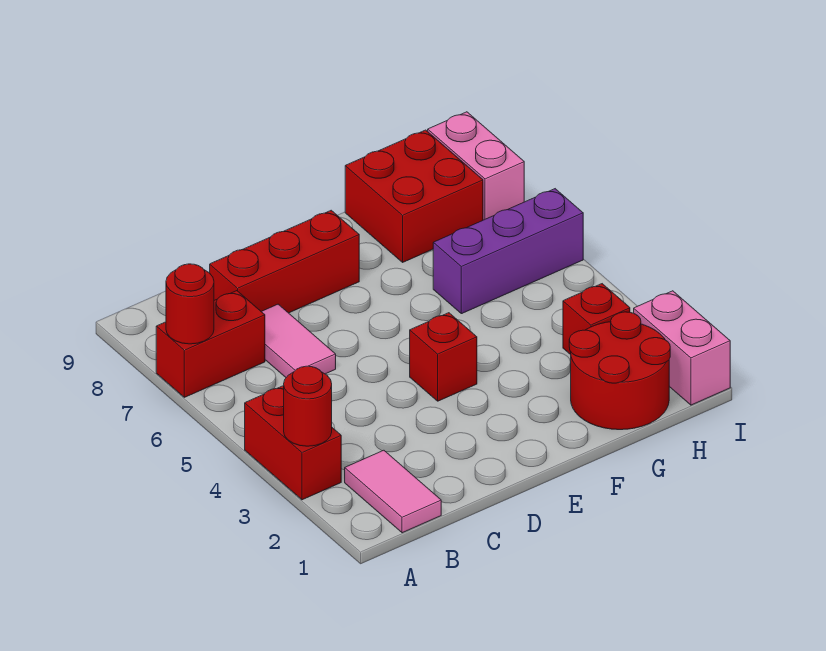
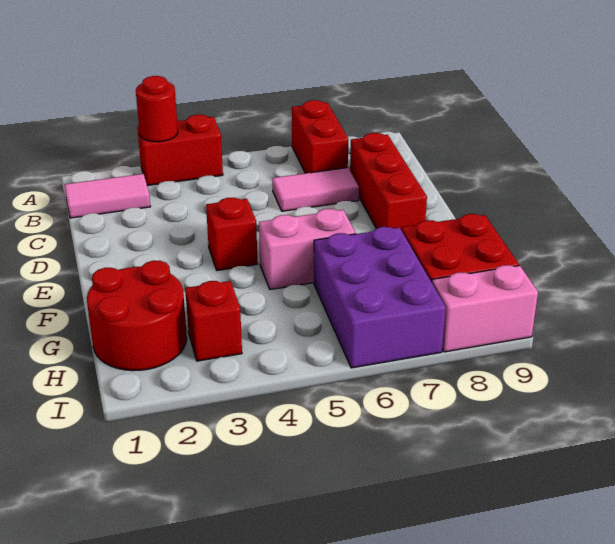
red round brick A7 level 2 -> none
purple brick G6:I6 level 1 -> purple brick G6:I7 level 1
pink brick I1:I2 level 1 -> pink brick F5:F6 level 1

